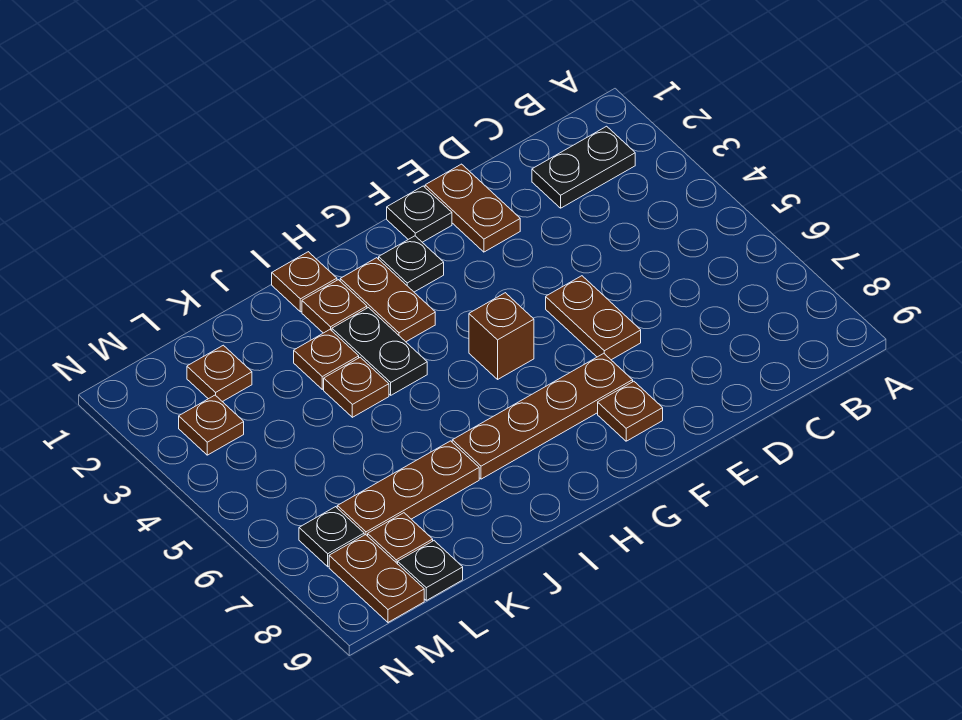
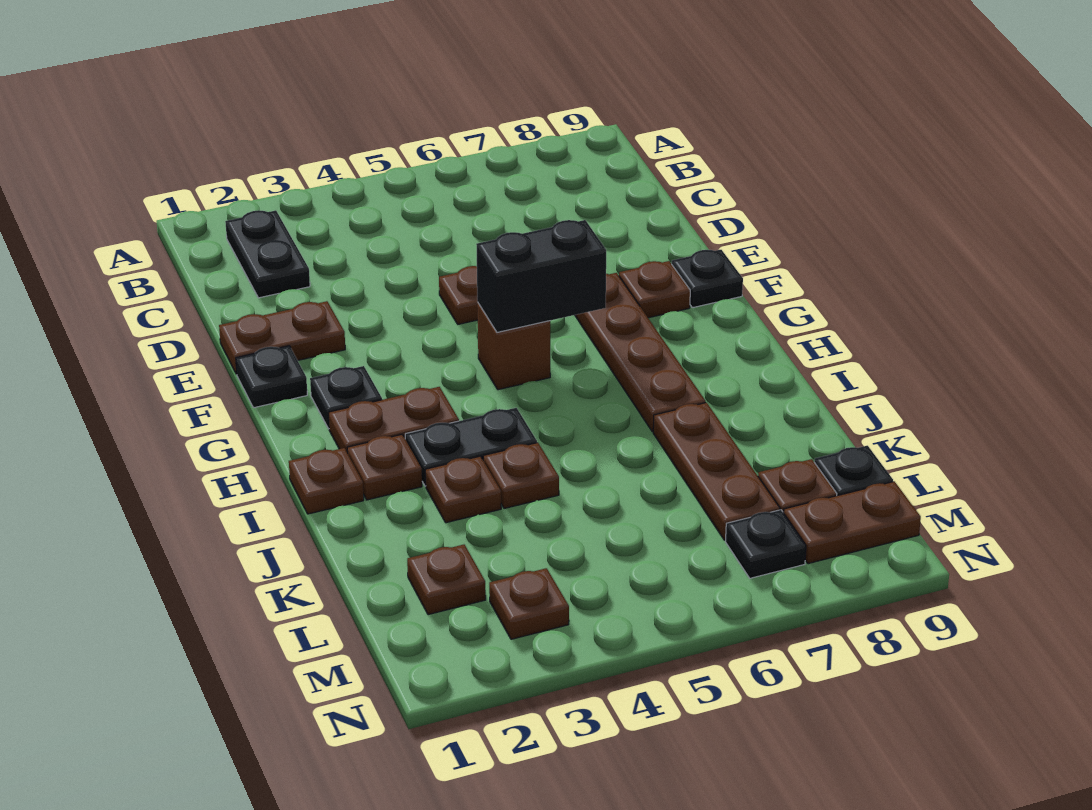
none -> black plate F9 level 1
none -> black brick G5:G6 level 2

